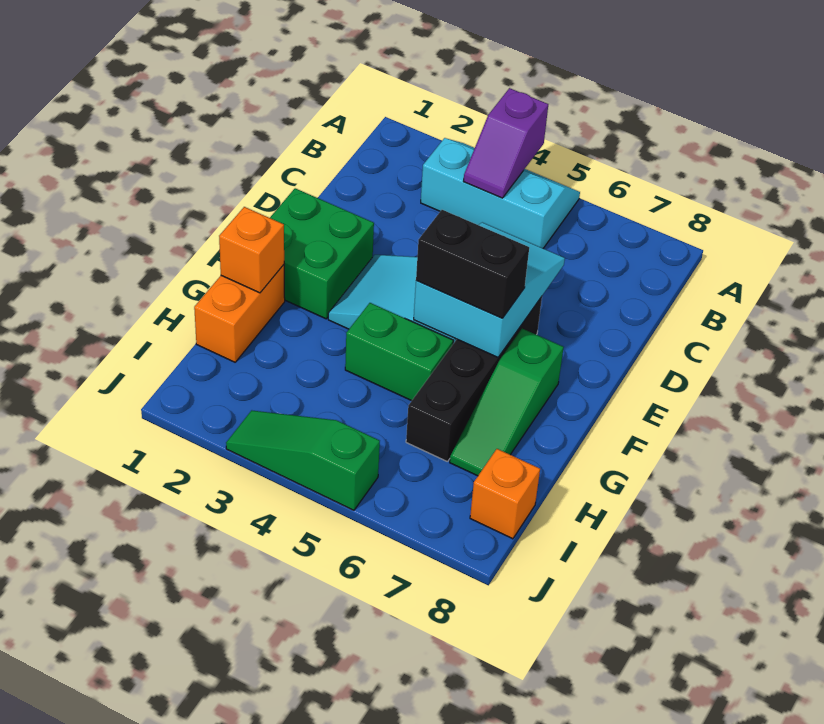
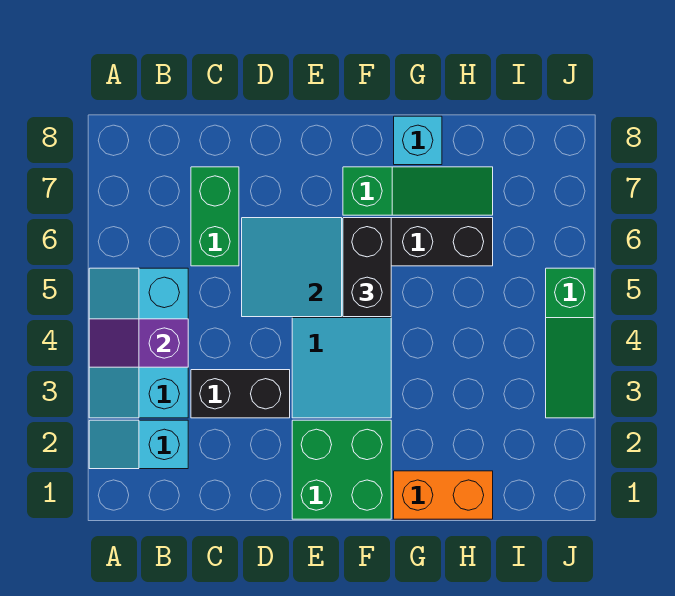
none -> cyan slope A2:B2 level 1 top B
purple slope A4:B4 level 2 top A -> purple slope A4:B4 level 2 top B
none -> black brick C3:D3 level 1
orange brick G1 level 2 -> none
green brick G4:G5 level 1 -> green brick C6:C7 level 1
none -> cyan brick G8 level 1
orange brick I8 level 1 -> none

